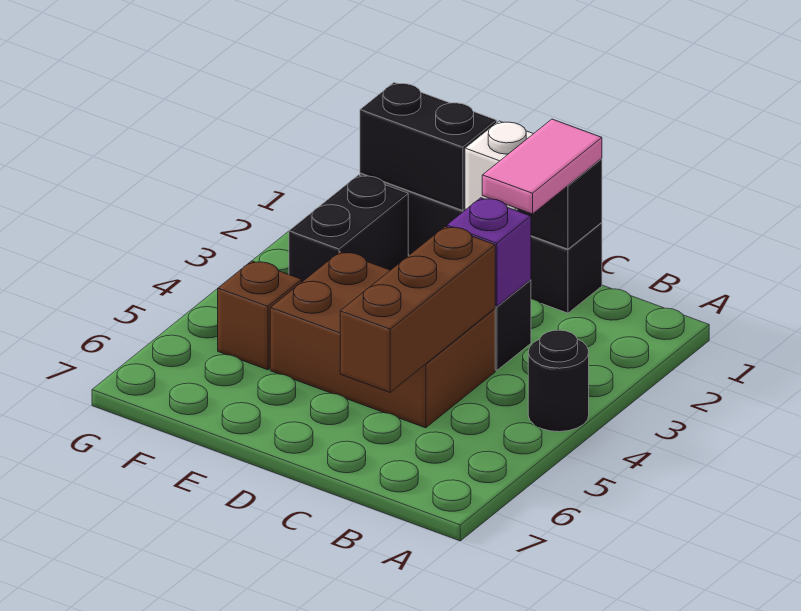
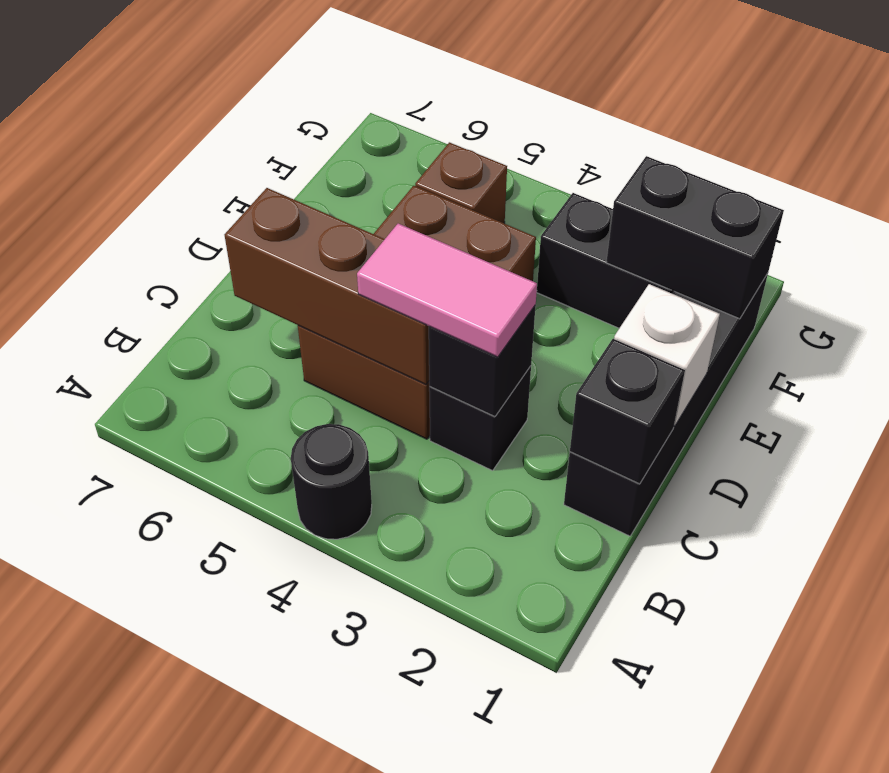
pink tile C1:C2 level 3 -> pink tile C3:C4 level 3
purple brick C3 level 2 -> black brick C3 level 2
black brick E1:F1 level 2 -> black brick F1:F2 level 2

